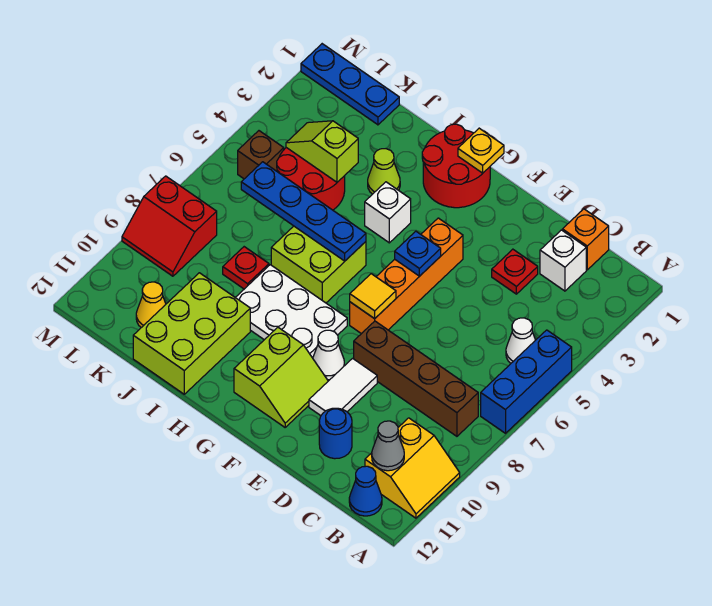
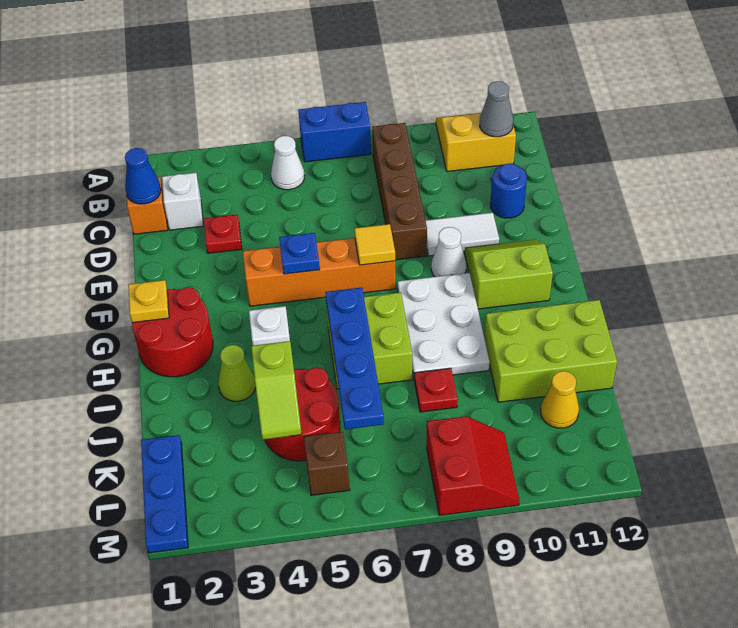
blue brick A5:A7 level 1 -> blue brick A6:A7 level 1
blue cone B12 level 1 -> blue cone C1 level 2

